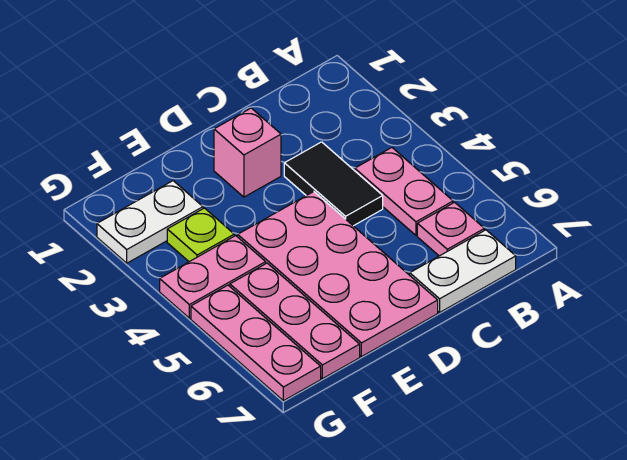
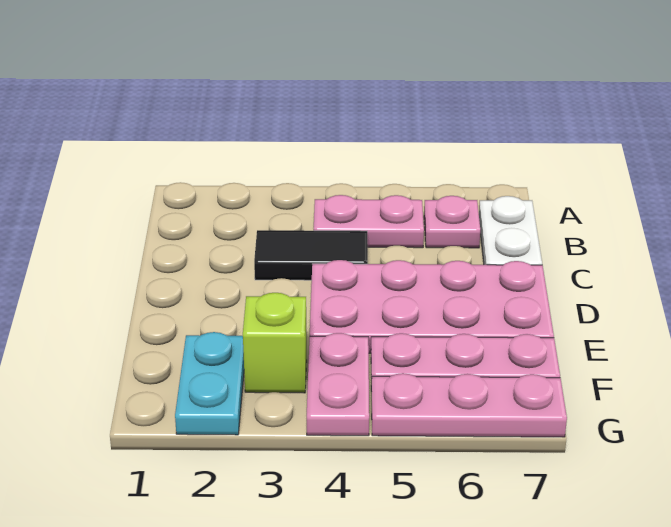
pink brick D2 level 1 -> none
white plate F2:G2 level 1 -> cyan plate F2:G2 level 1
lime plate F3 level 1 -> lime brick F3 level 1

